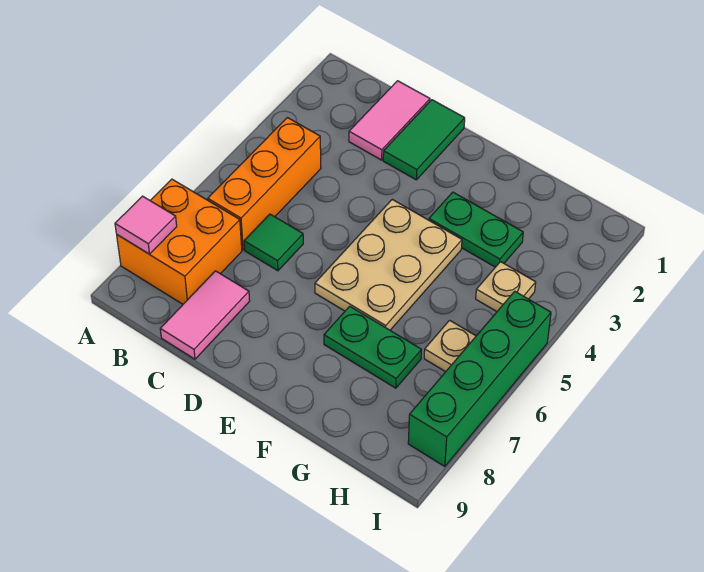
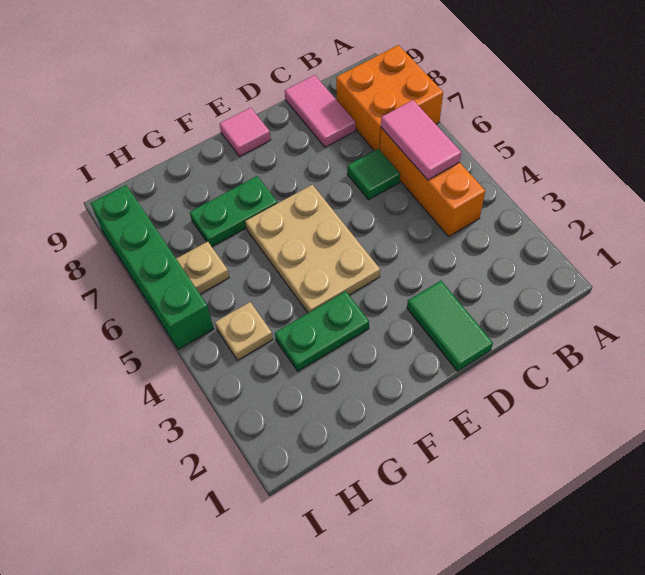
pink tile A8 level 2 -> pink tile E9 level 1
pink tile C1:C2 level 1 -> pink tile B5:B6 level 2

